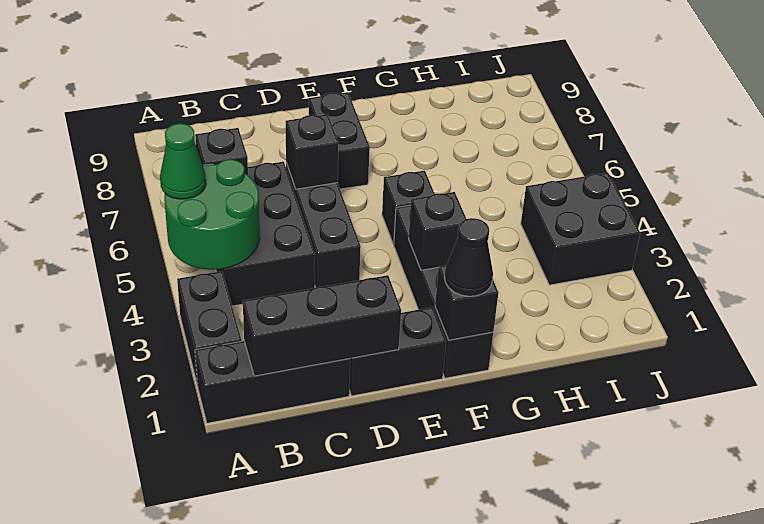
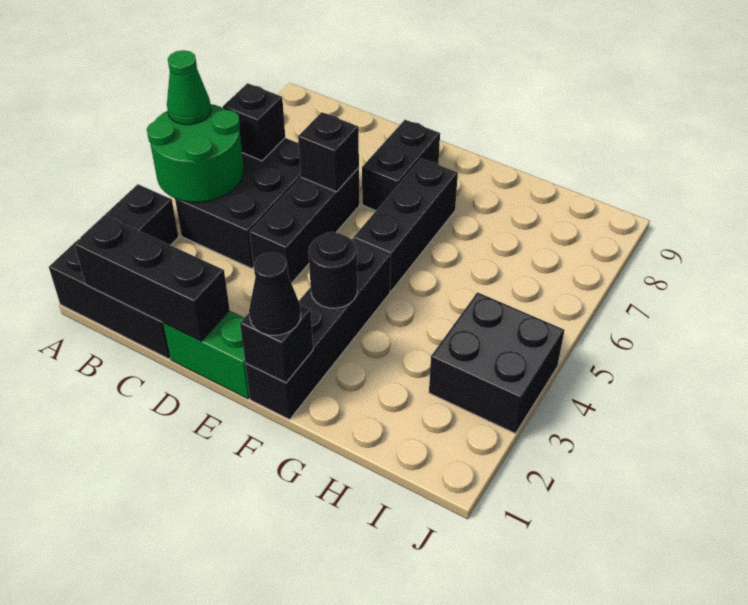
black brick D1:E1 level 1 -> green brick D1:E1 level 1
black brick F3 level 2 -> black round brick F3 level 2
black brick F5 level 1 -> black brick F5:F7 level 1

